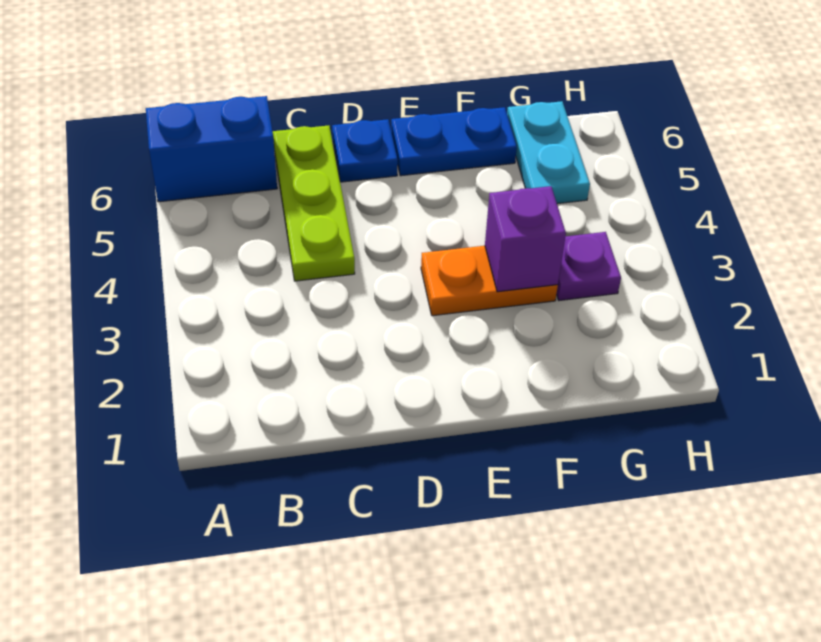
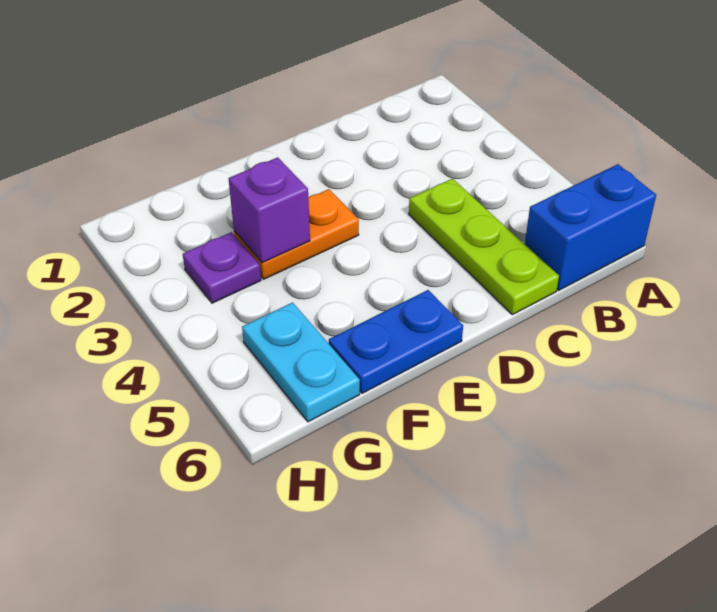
blue plate D6 level 1 -> none

